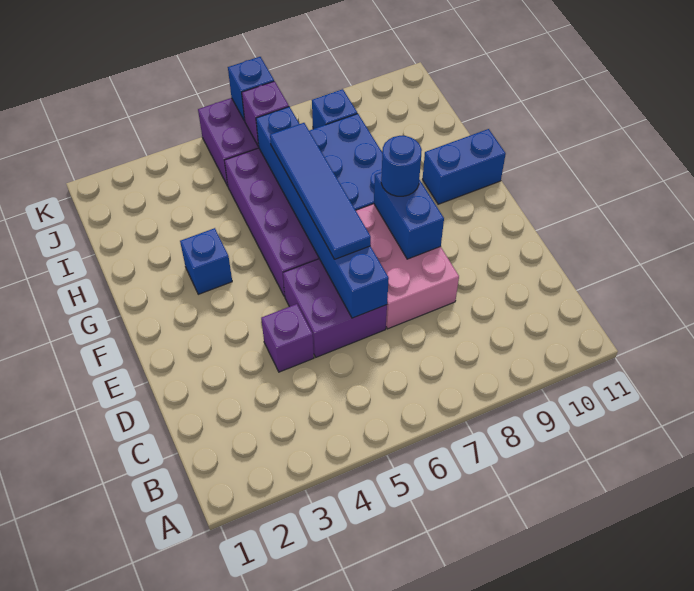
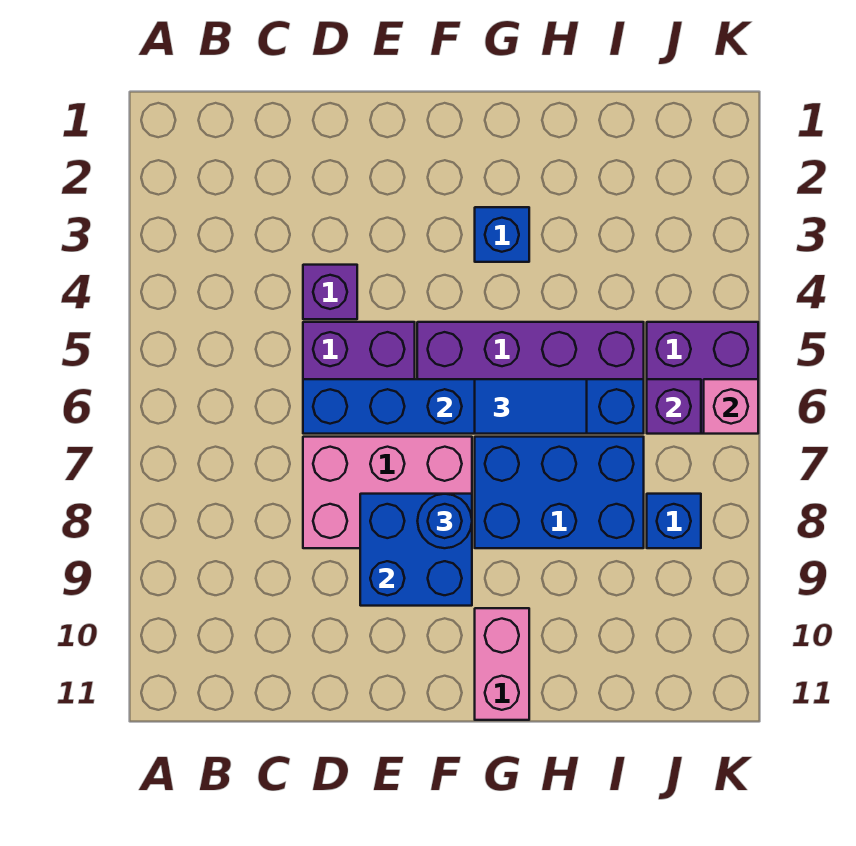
blue tile E6:H6 level 3 -> blue tile G6:H6 level 3
blue brick E8:F8 level 2 -> blue brick E8:F9 level 2
blue brick G10:G11 level 1 -> pink brick G10:G11 level 1
blue brick K6 level 2 -> pink brick K6 level 2

